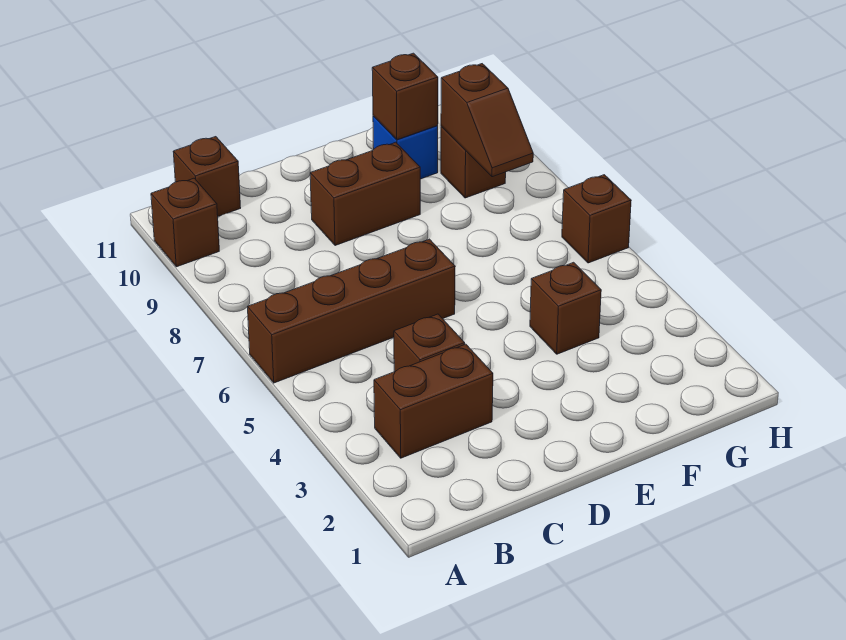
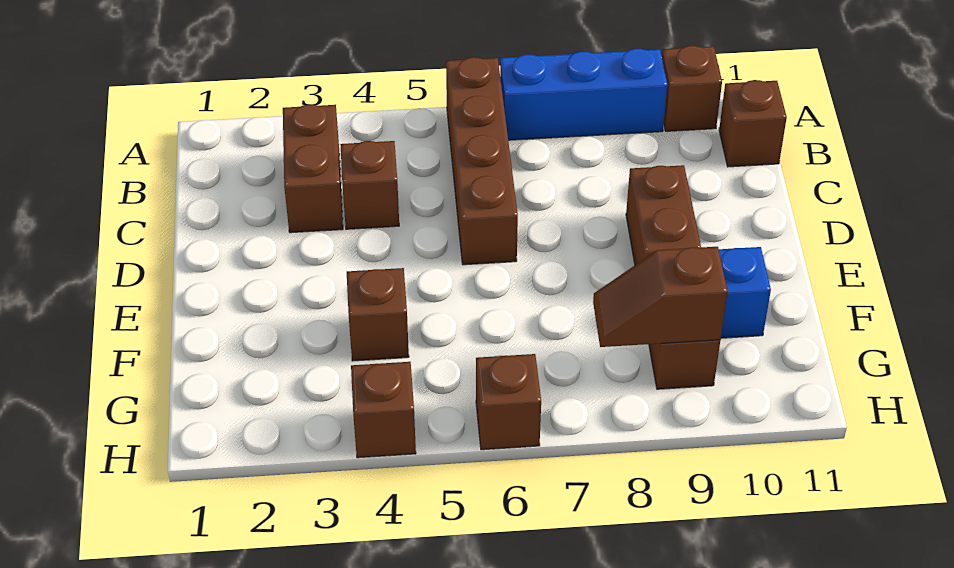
none -> blue brick A7:A9 level 1
brown brick F10 level 2 -> brown brick H4 level 1

